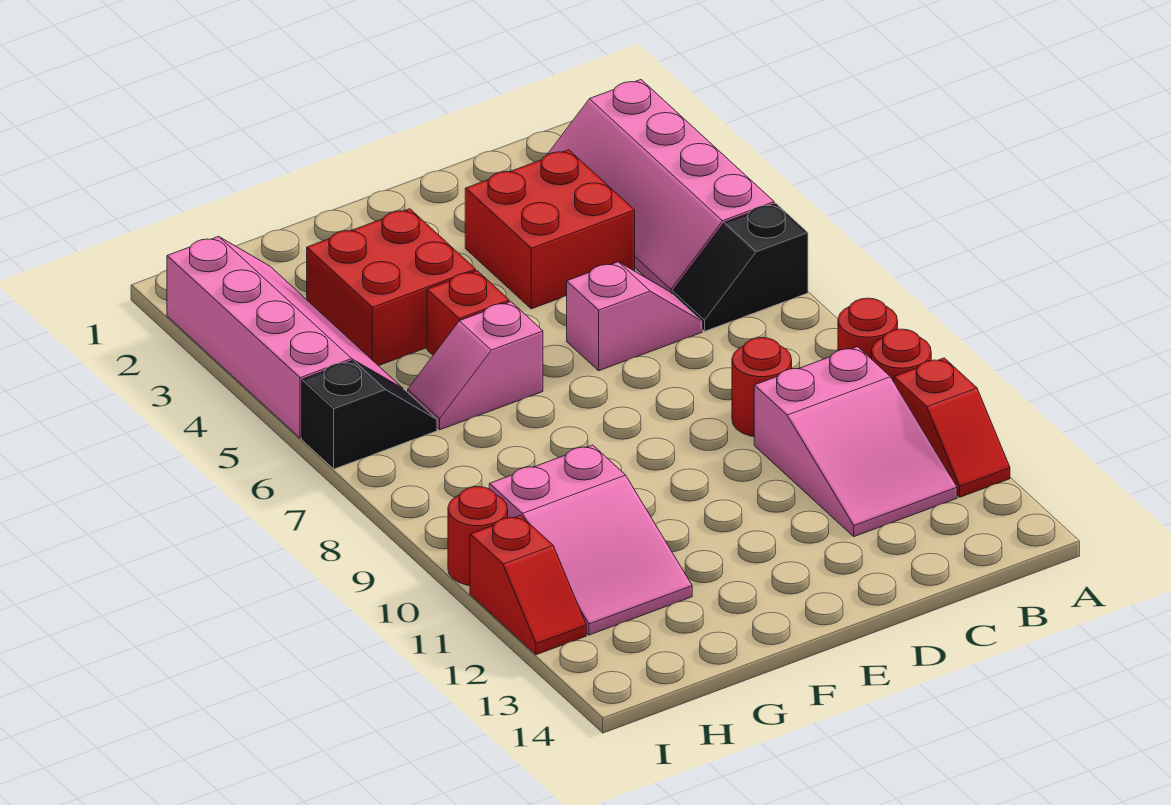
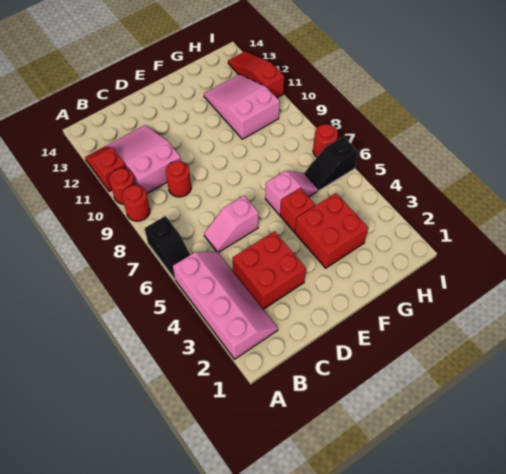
black slope A6:B6 level 1 top A -> black slope A6:A7 level 1 top 7
pink slope H2:I5 level 1 top I -> none
red round brick I10 level 1 -> red round brick I7 level 1
red slope I11:I12 level 1 top 11 -> red slope I11:I13 level 1 top 11

